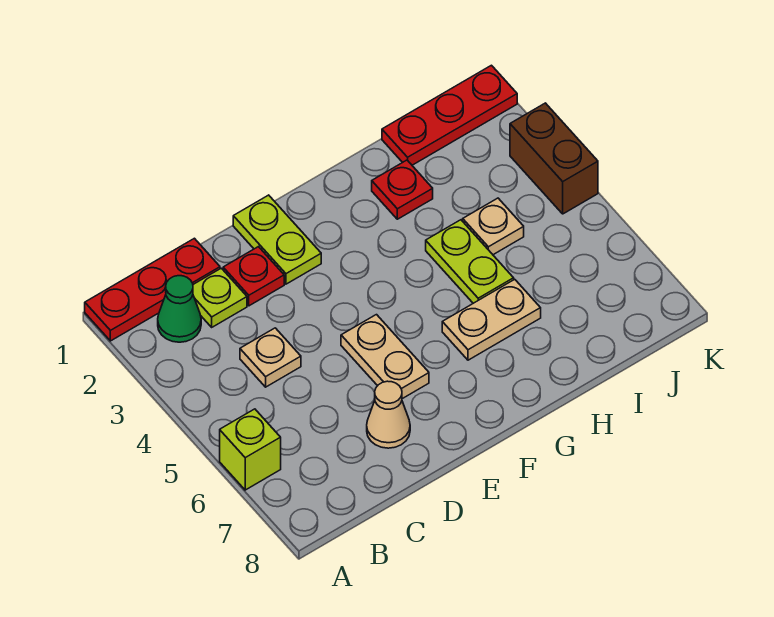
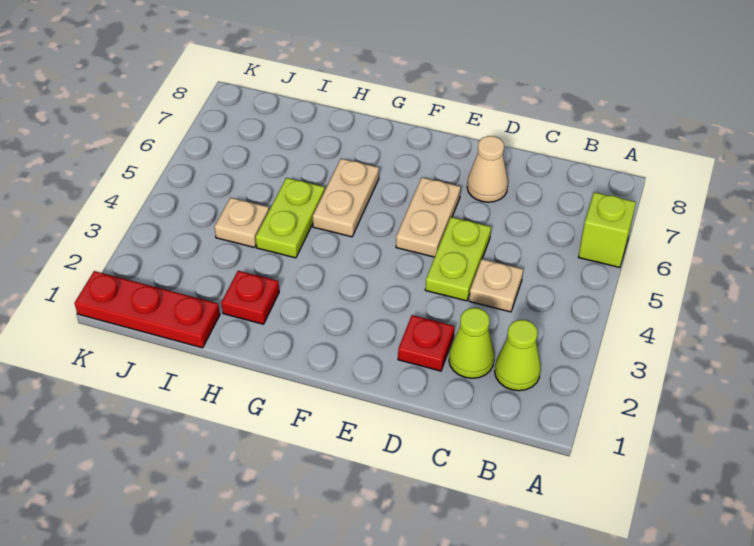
red plate A1:C1 level 1 -> none
green cone B2 level 1 -> lime cone B2 level 1
lime plate C2 level 1 -> lime cone C2 level 1
lime plate E1:E2 level 1 -> lime plate D4:D5 level 1
tan plate G6:H6 level 1 -> tan plate G5:G6 level 1
brown brick K3:K4 level 1 -> none

